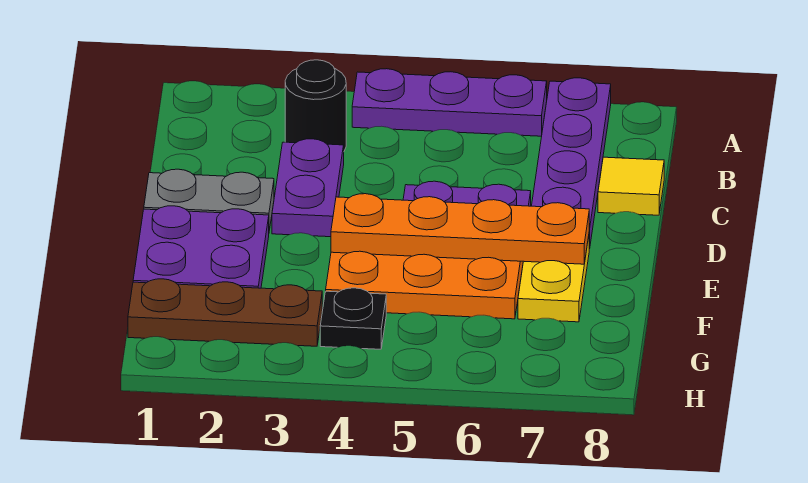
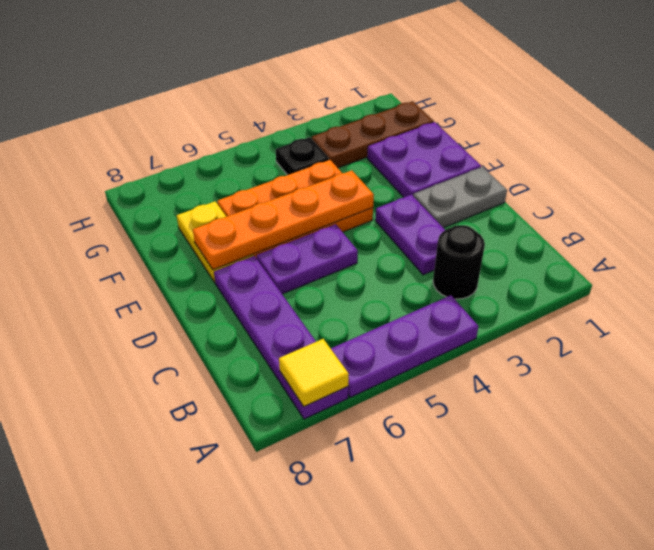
yellow tile C8 level 1 -> yellow tile A7 level 2

